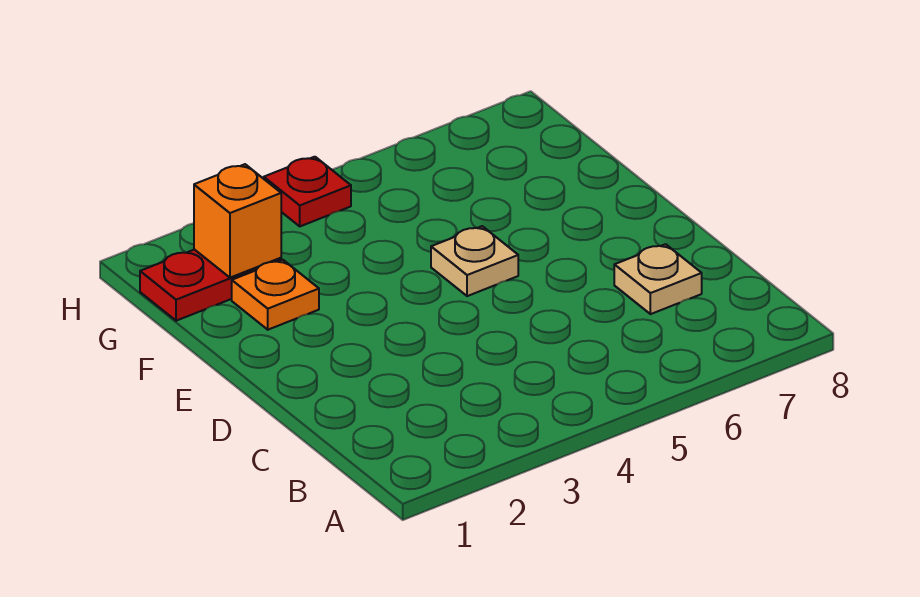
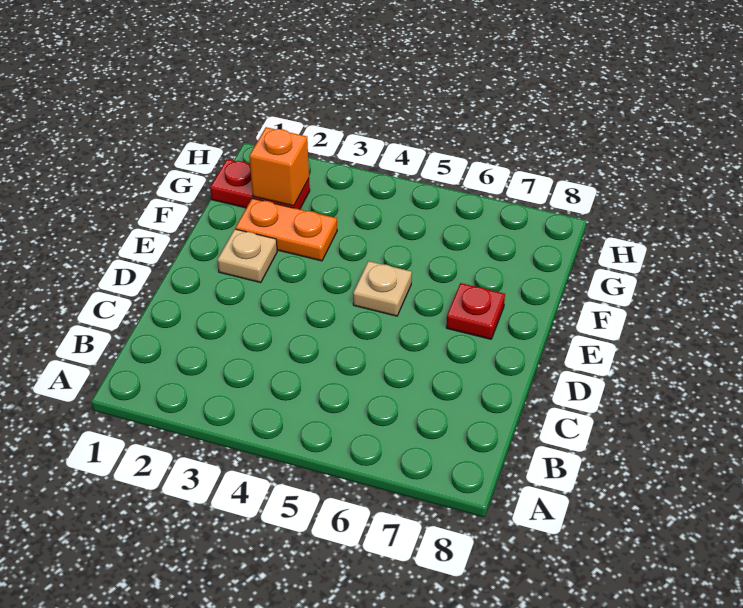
tan plate C7 level 1 -> tan plate E2 level 1
orange plate F2 level 1 -> orange plate F2:F3 level 1
red plate H4 level 1 -> red plate E7 level 1

